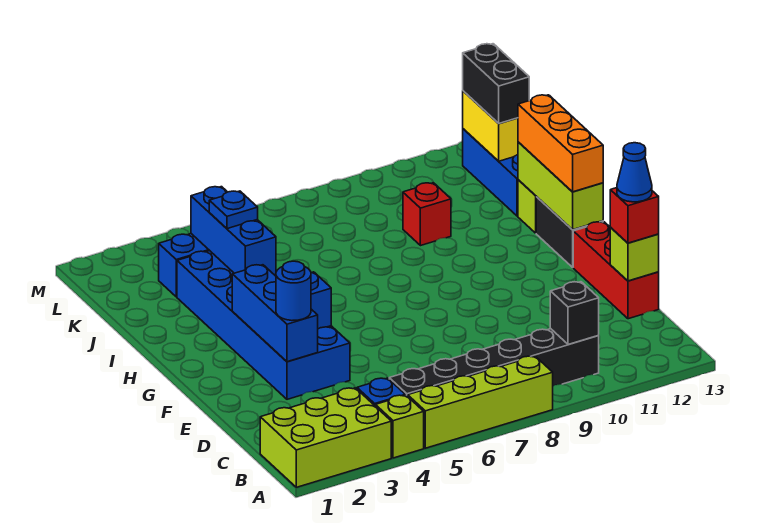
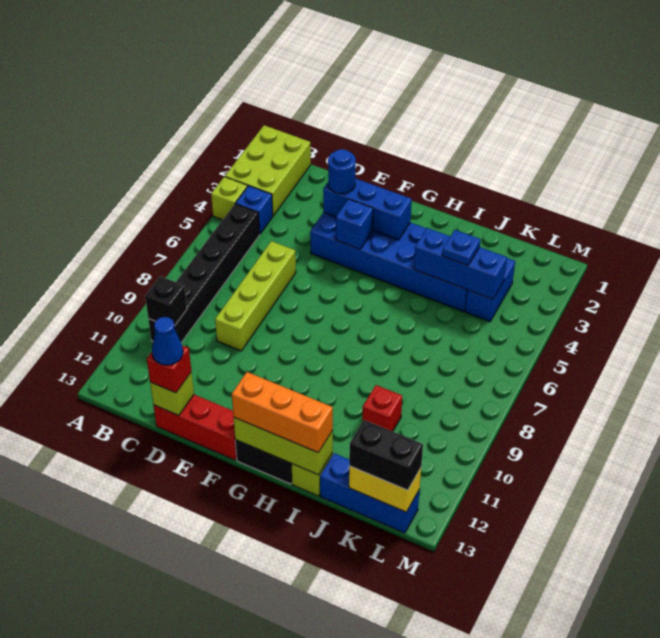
lime brick A5:A8 level 1 -> lime brick D6:D9 level 1

